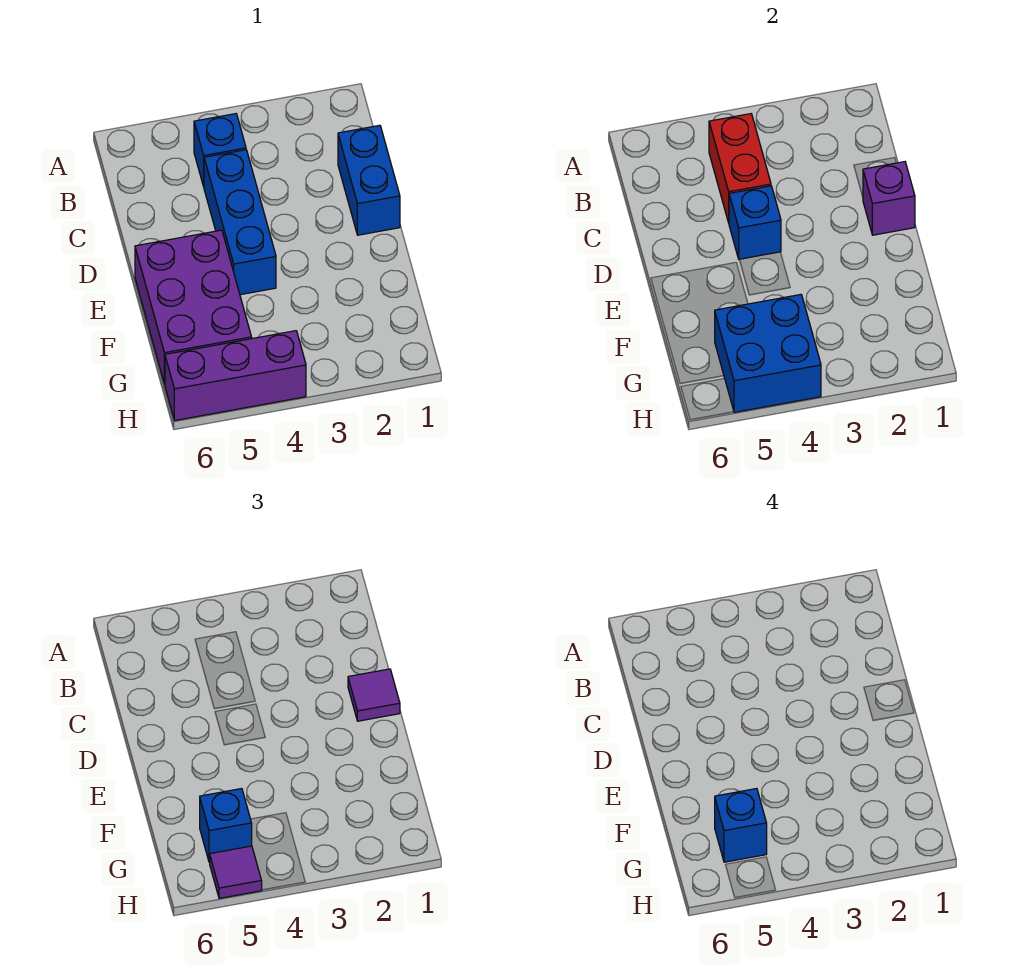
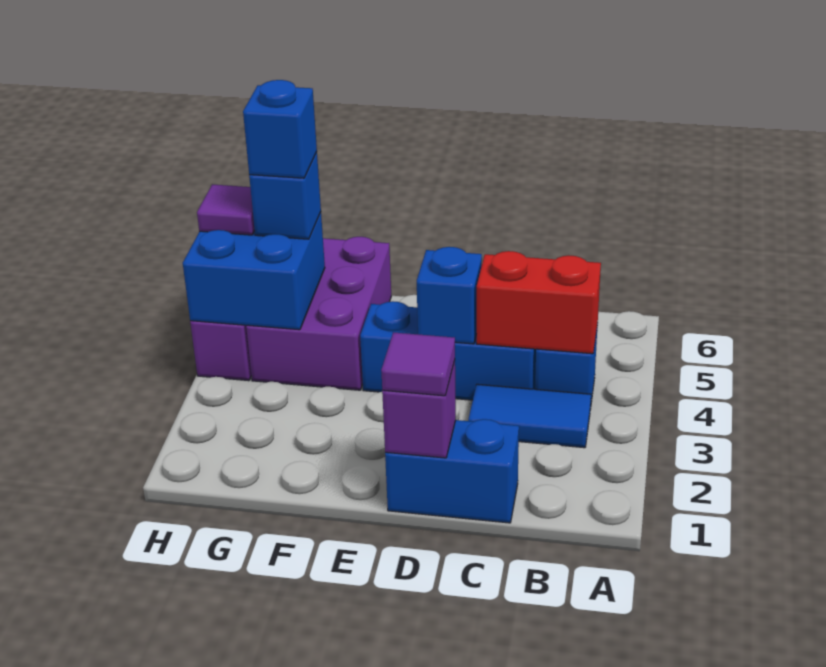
none -> blue tile B3:C3 level 1
purple brick E5:G6 level 1 -> purple brick F4:G6 level 1

